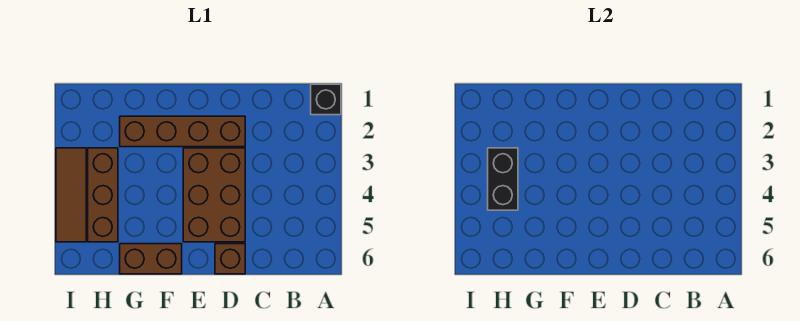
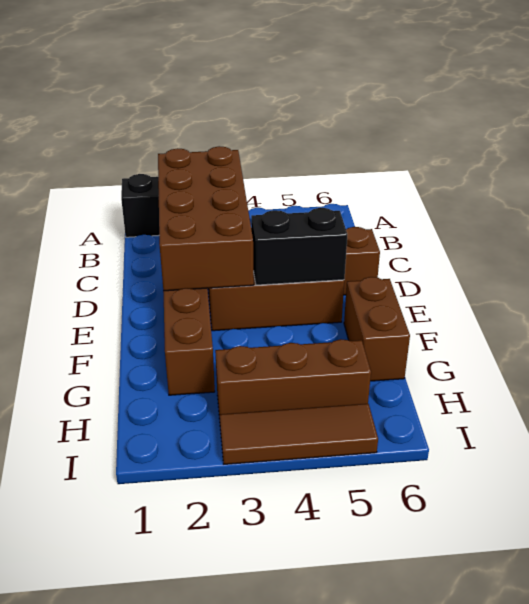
none -> brown brick B2:E3 level 2
black brick H3:H4 level 2 -> black brick E4:E5 level 2

